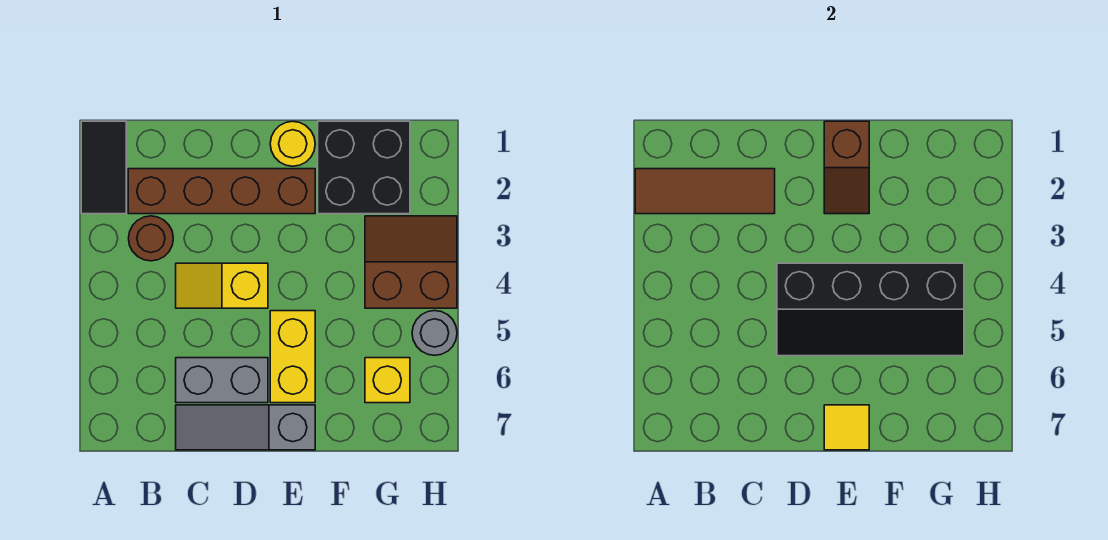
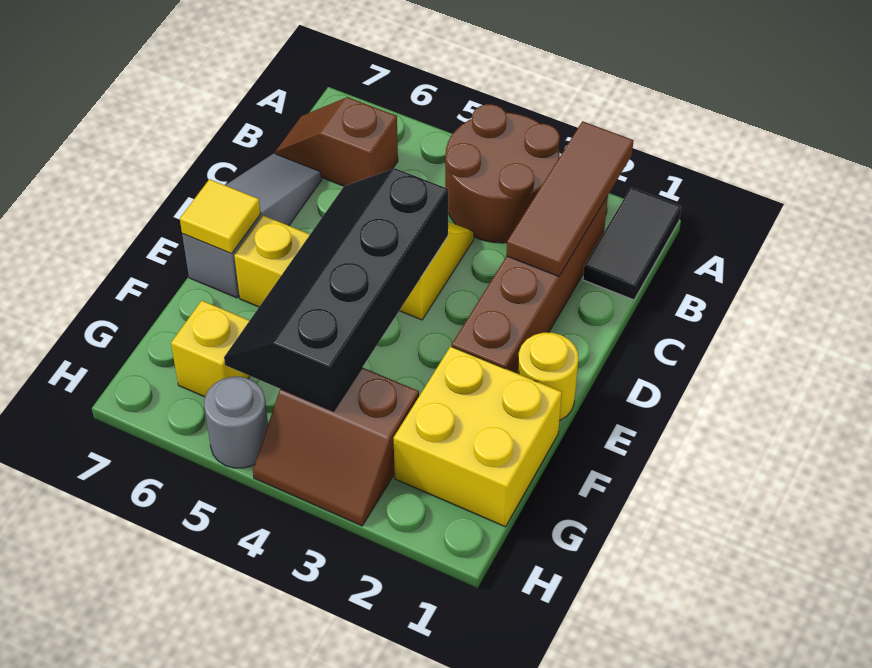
black tile A1:A2 level 1 -> black tile A1:B1 level 1
brown round brick B3 level 1 -> brown round brick A3:B4 level 1
grey brick C6:D6 level 1 -> none
brown slope E1:E2 level 2 top 1 -> brown slope B6:B7 level 1 top 6
black brick F1:G2 level 1 -> yellow brick F1:G2 level 1
brown slope G3:H4 level 1 top 4 -> brown slope G3:H4 level 1 top G

